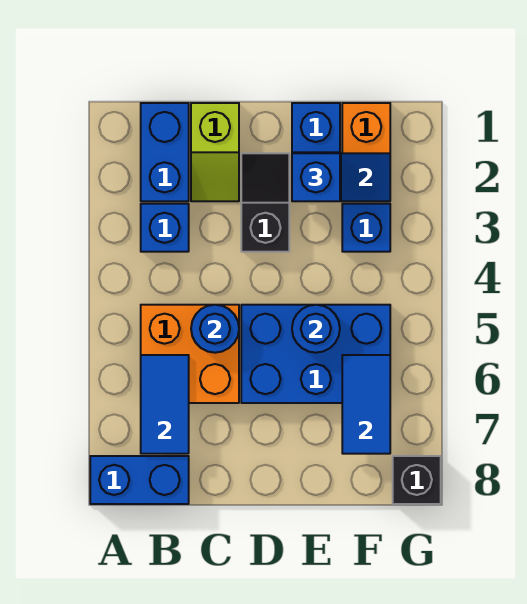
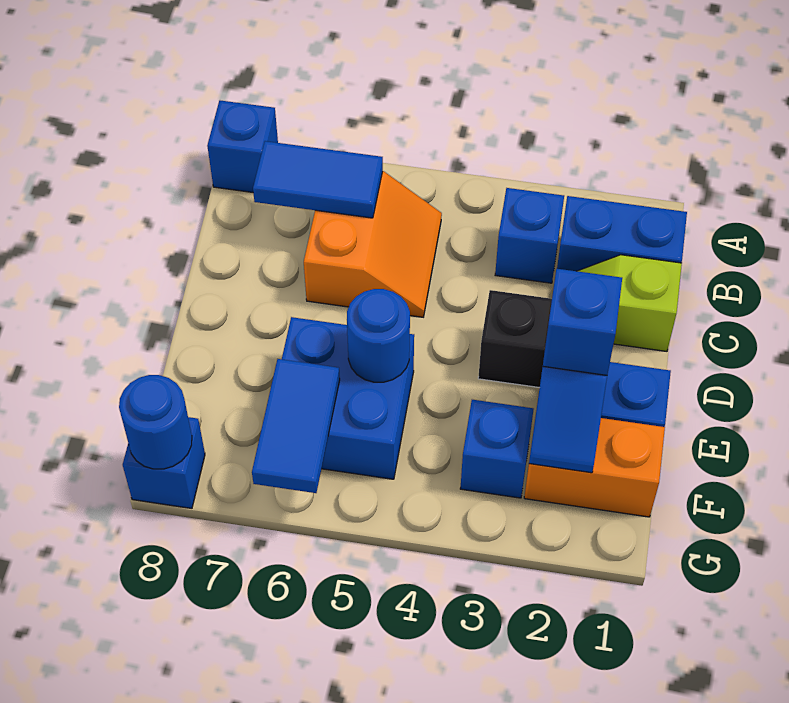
blue brick A8:B8 level 1 -> blue brick A8 level 1
orange brick B5:C6 level 1 -> orange slope B5:C6 level 1 top 6
blue round brick C5 level 2 -> blue round brick G8 level 2
blue brick D5:F6 level 1 -> blue brick E5:F6 level 1
blue tile F6:F7 level 2 -> blue tile F6:G6 level 2
black brick G8 level 1 -> blue brick G8 level 1

